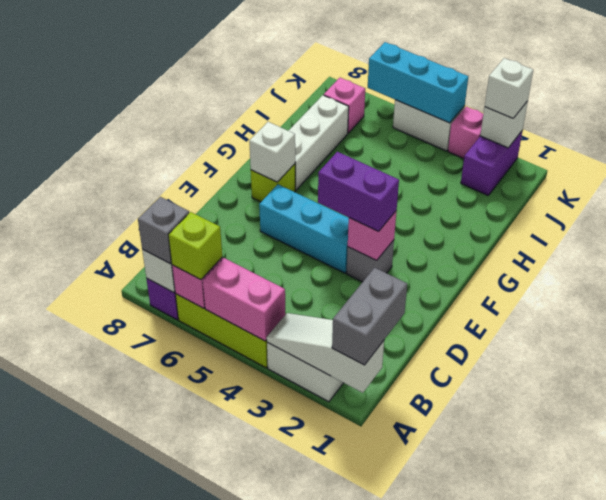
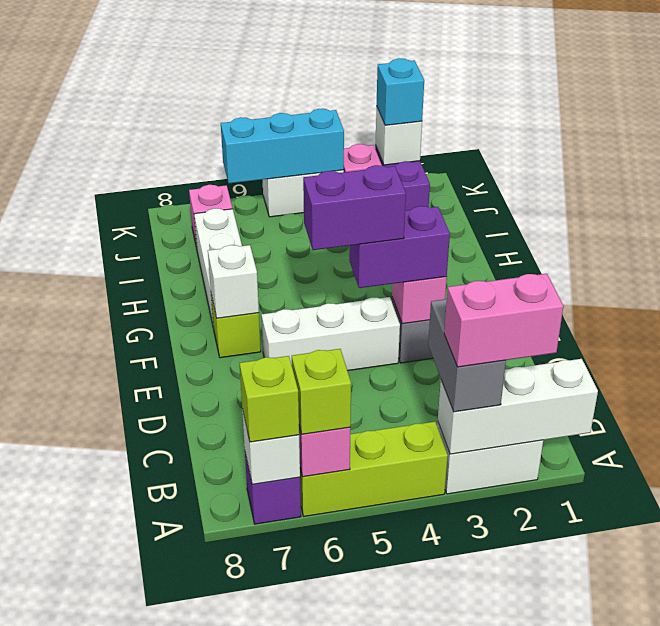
white slope A1:A3 level 2 top 1 -> white brick A1:A3 level 2
grey brick A1:B1 level 3 -> grey brick A3:B3 level 3
pink brick A4:A5 level 2 -> pink brick A2:A3 level 4
grey brick A7 level 3 -> lime brick A7 level 3
cyan brick E4:E6 level 1 -> white brick E4:E6 level 1
none -> purple brick E4:E5 level 4
white brick K2 level 3 -> cyan brick K2 level 3

